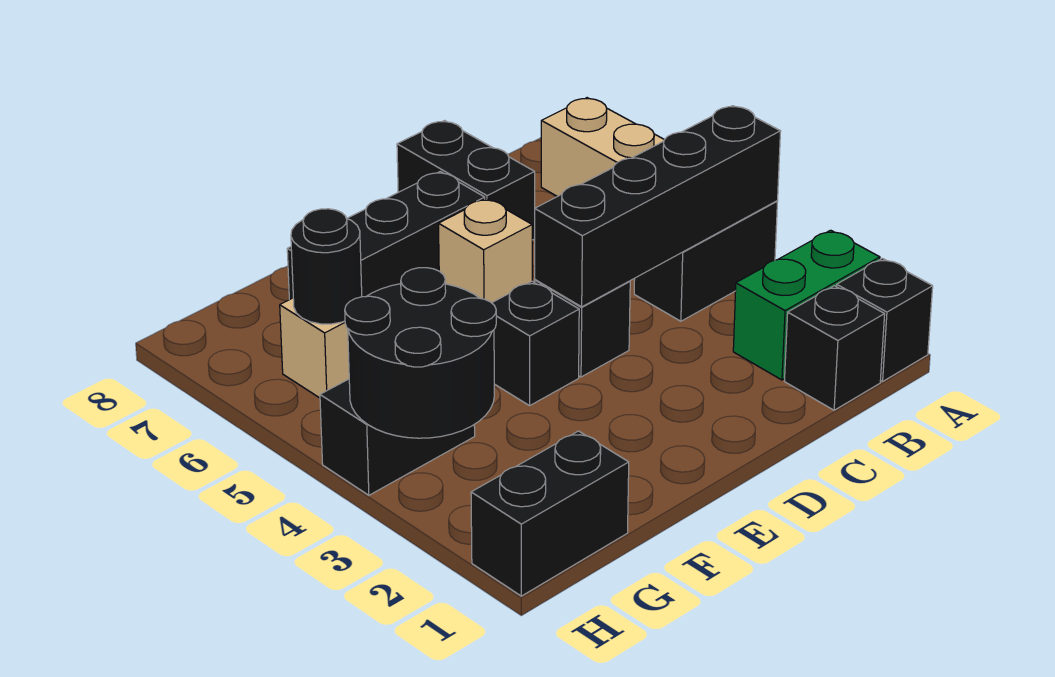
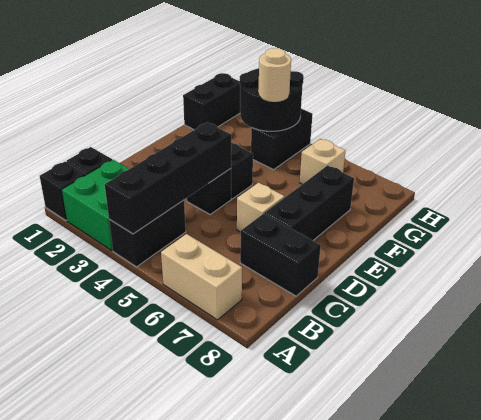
green brick A2:B2 level 1 -> green brick A2:B3 level 1
none -> tan round brick G4 level 3
black round brick G6 level 2 -> none

